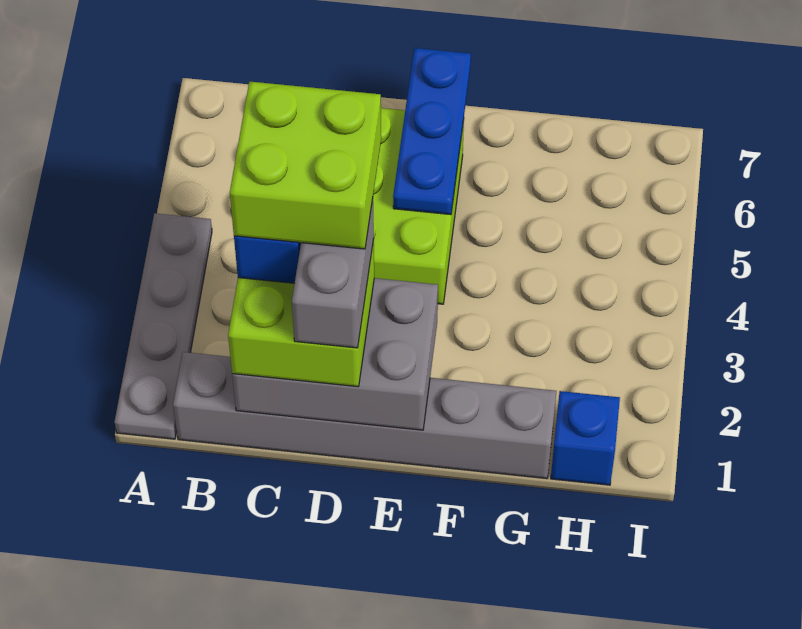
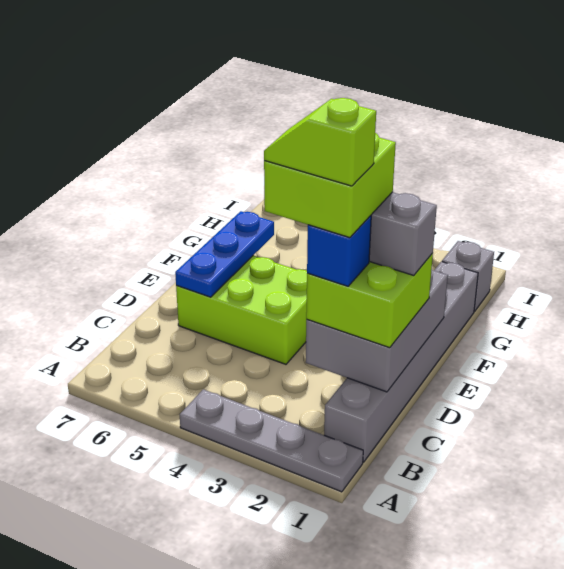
none -> lime slope C2:C3 level 6 top 2
blue plate E5:E7 level 2 -> blue plate D6:F6 level 2
blue brick H1 level 1 -> grey brick H1 level 1

